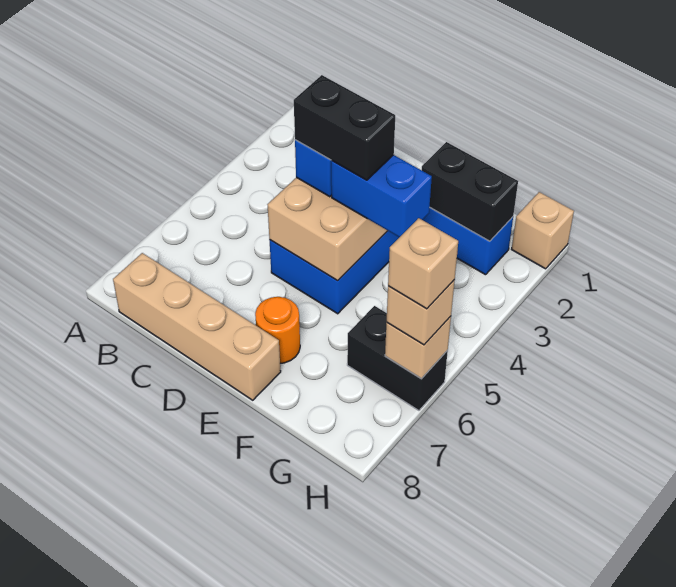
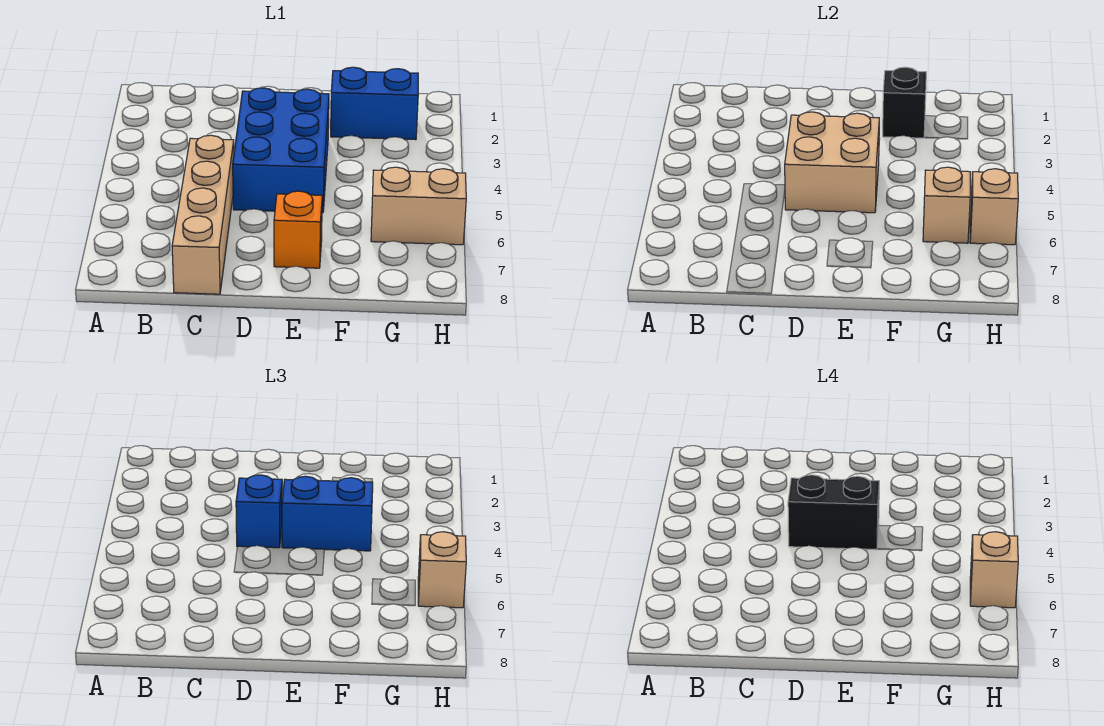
tan brick B8:E8 level 1 -> tan brick C5:C8 level 1
orange round brick E7 level 1 -> orange brick E7 level 1
black brick F2:G2 level 2 -> black brick F2 level 2
black brick G6:H6 level 1 -> tan brick G6:H6 level 1
tan brick H1 level 1 -> tan brick G6 level 2

